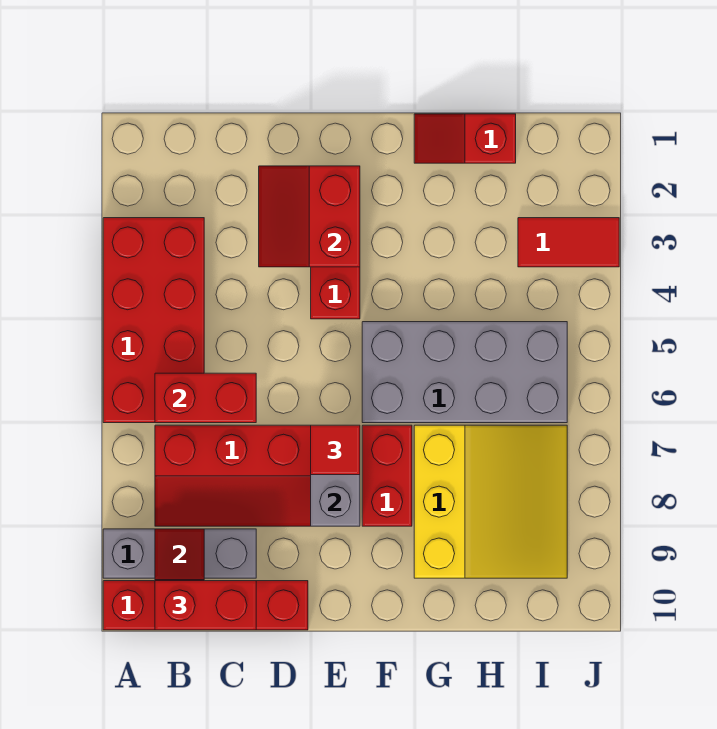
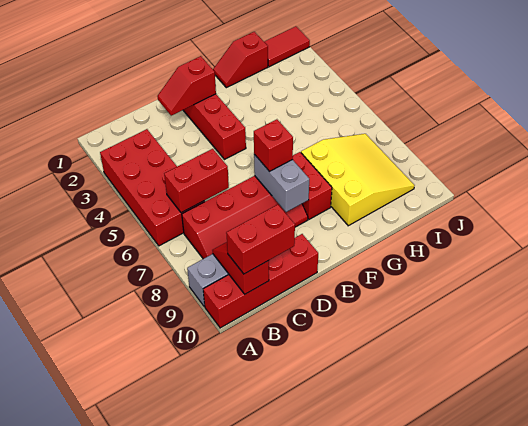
red slope D2:E3 level 2 top E -> red slope D2:E2 level 2 top E
red tile E7 level 3 -> red brick E7 level 3
grey brick F5:I6 level 1 -> none
red tile I3:J3 level 1 -> red tile I1:J1 level 1

